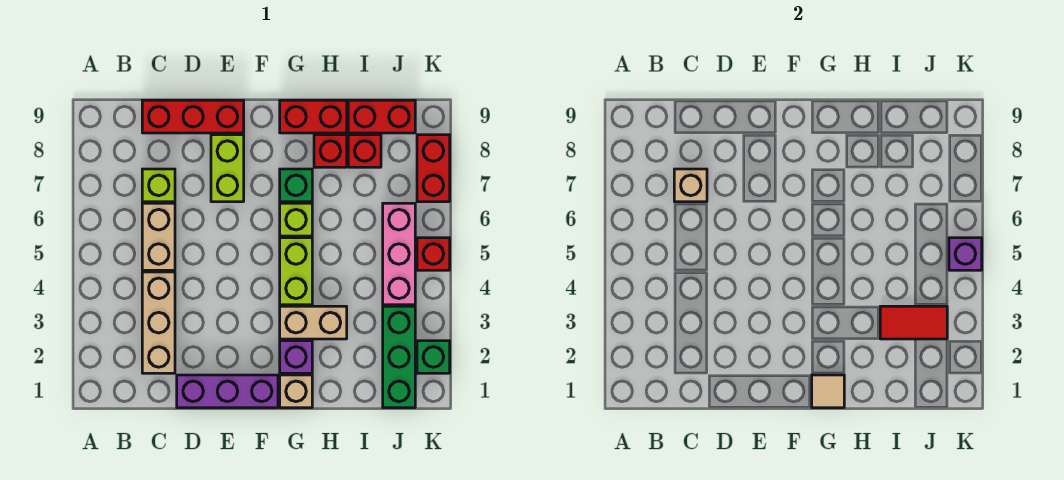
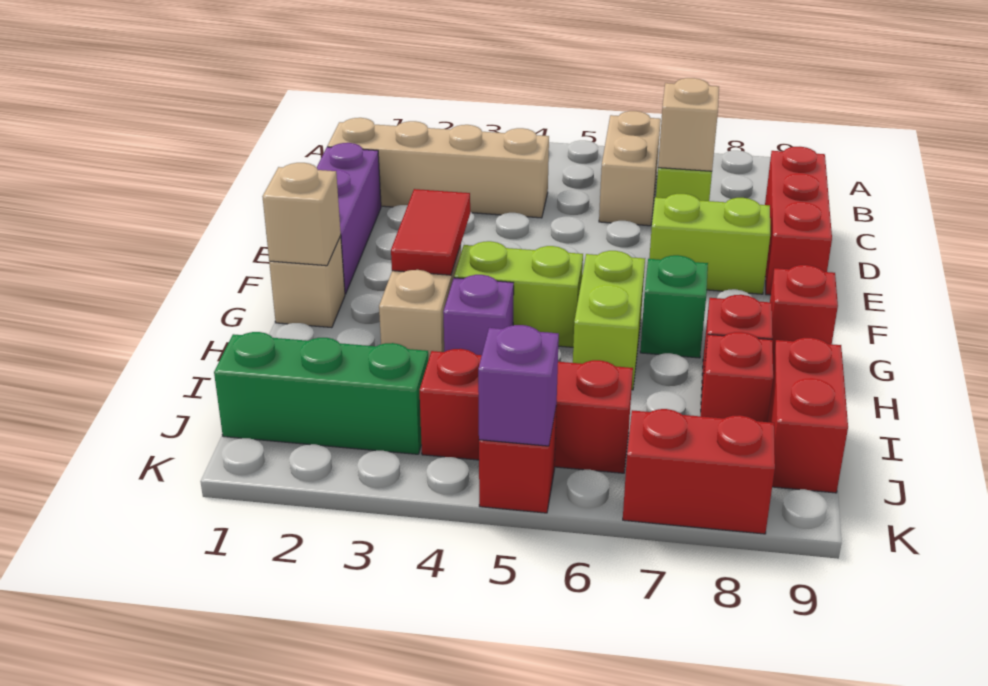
tan brick C2:C4 level 1 -> tan brick C1:C4 level 1
tan brick C5:C6 level 1 -> tan brick B6:C6 level 1
tan tile G1 level 2 -> tan brick G1 level 2
purple brick G2 level 1 -> purple brick H4 level 1
lime brick G6 level 1 -> lime brick G6:H6 level 1
red brick G9:H9 level 1 -> red brick G9 level 1
red tile I3:J3 level 2 -> red tile F3:G3 level 2
pink brick J4:J6 level 1 -> red brick J4:J6 level 1
green brick K2 level 1 -> none

